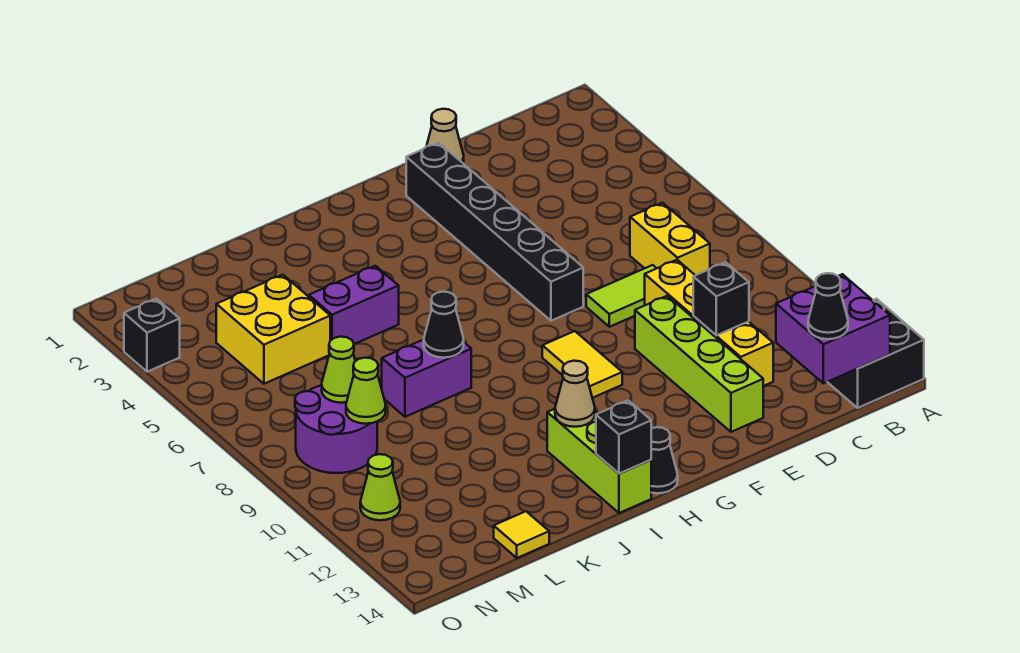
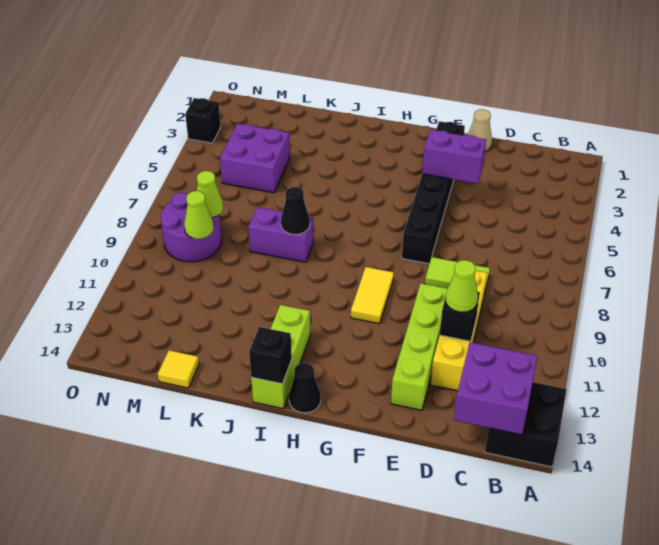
yellow brick C7:C8 level 1 -> none
black cone C14 level 3 -> none
tan cone I12 level 2 -> none
purple brick J5:K5 level 1 -> purple brick E4:F4 level 2
yellow brick L4:M5 level 1 -> purple brick L4:M5 level 1
lime cone N11 level 1 -> lime cone D11 level 3

